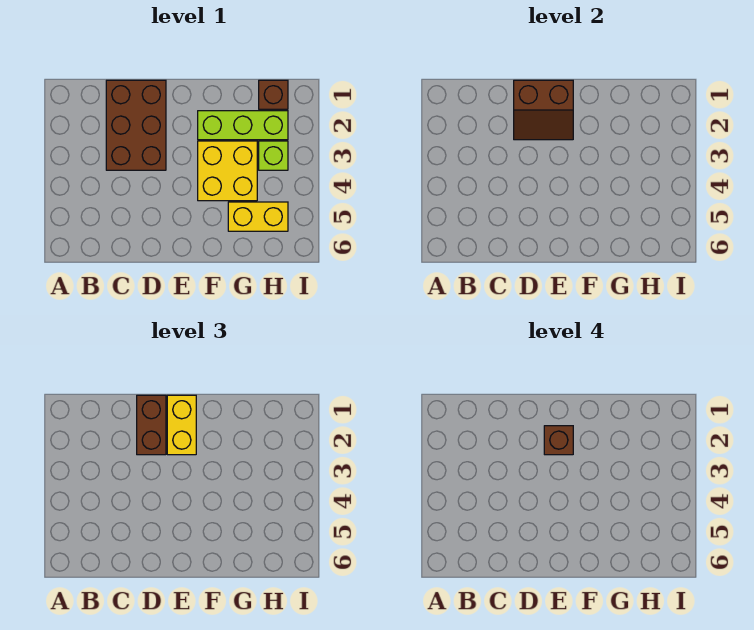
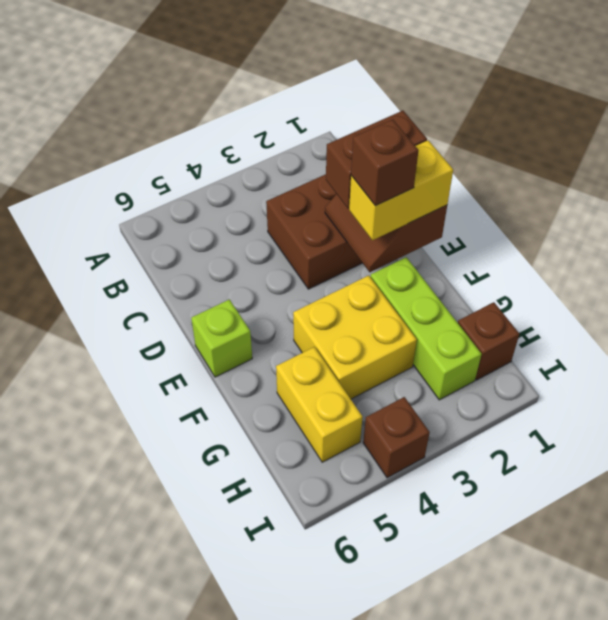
lime brick H3 level 1 -> lime brick E6 level 1
none -> brown brick I4 level 1

